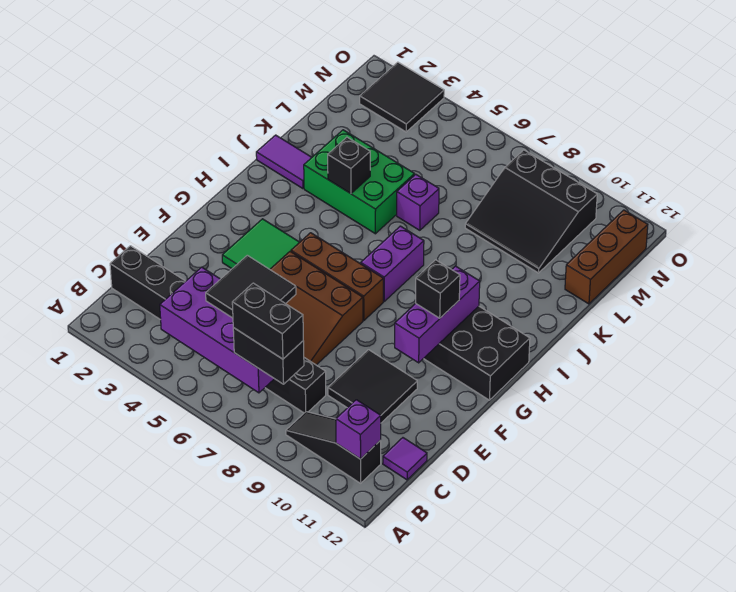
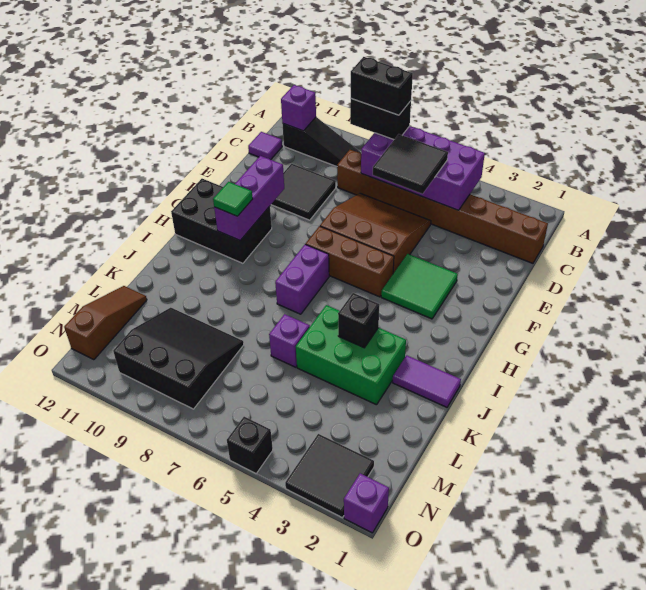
black brick C1:C8 level 1 -> brown brick C1:C8 level 1
black brick G10 level 3 -> black brick O5 level 1
none -> green tile H10 level 3
brown brick L12:N12 level 1 -> brown slope L12:N12 level 1 top N
none -> purple brick O1 level 1

